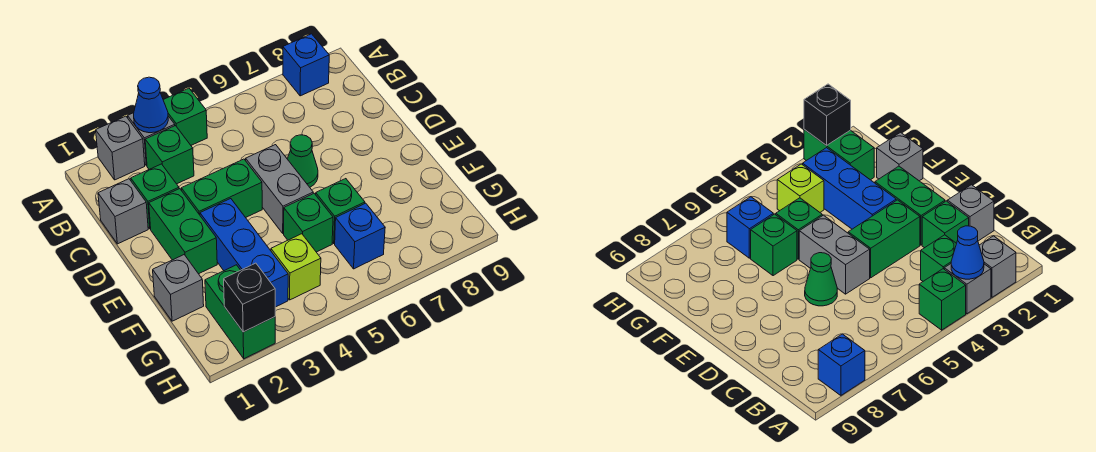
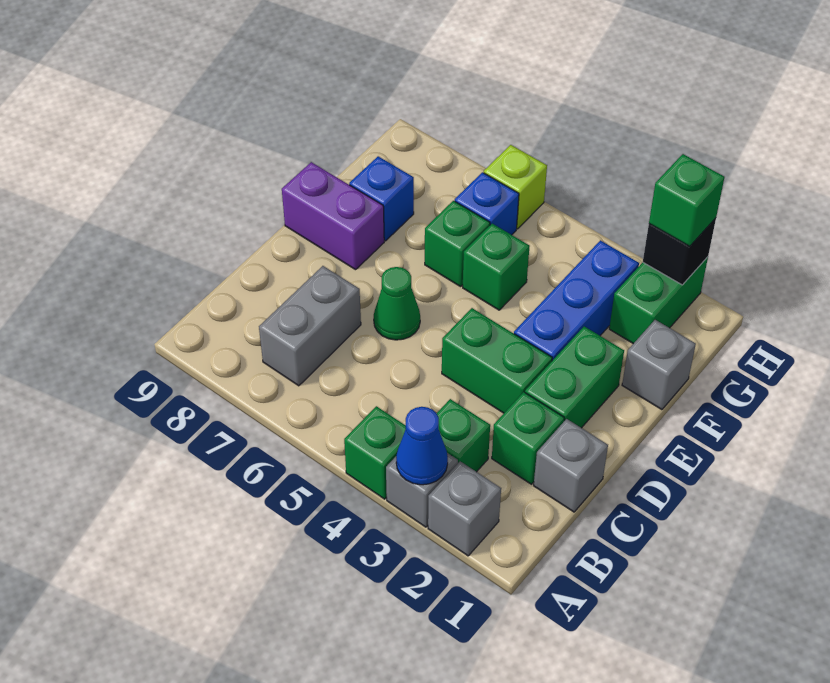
blue brick A8 level 1 -> blue brick F8 level 1
grey brick D5:E5 level 1 -> grey brick B7:C7 level 1
none -> purple brick E8:E9 level 1
lime brick G4 level 1 -> lime brick H6 level 1
none -> green brick H2 level 3

